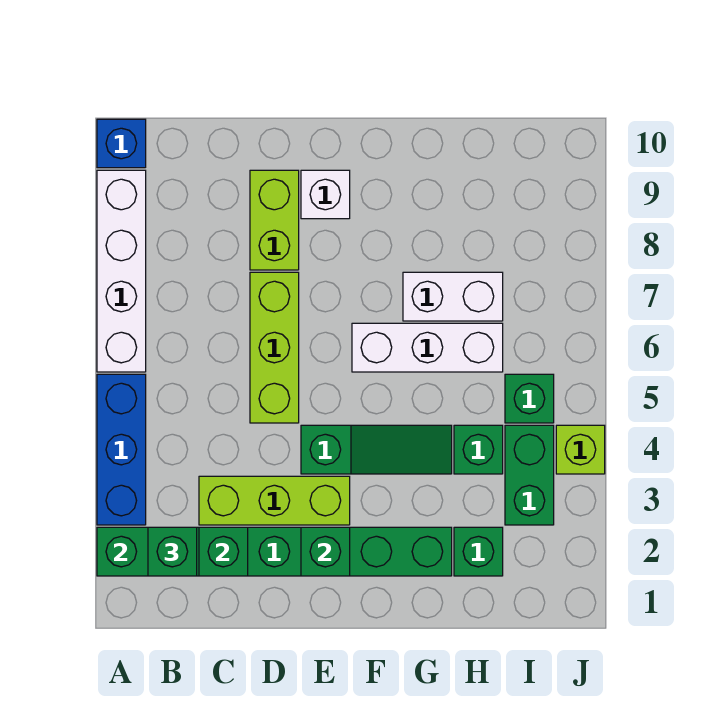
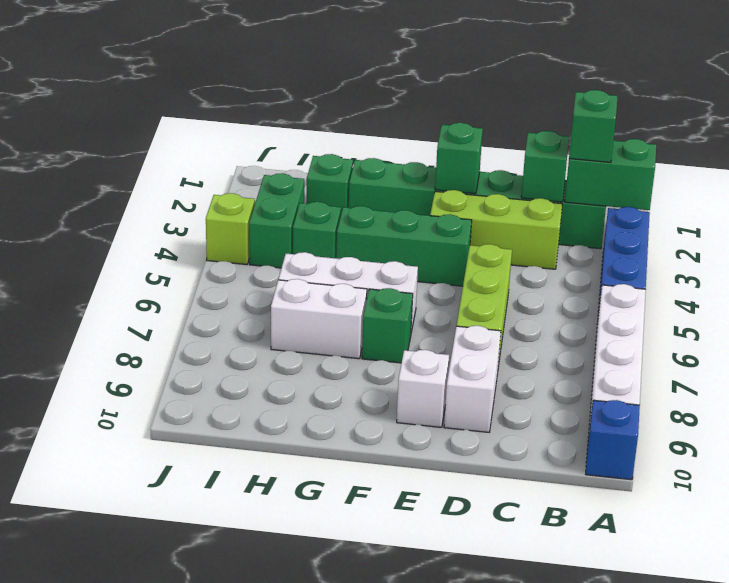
lime brick D8:D9 level 1 -> white brick D8:D9 level 1
green slope E4:G4 level 1 top E -> green brick E4:G4 level 1
green brick I5 level 1 -> green brick F7 level 1

